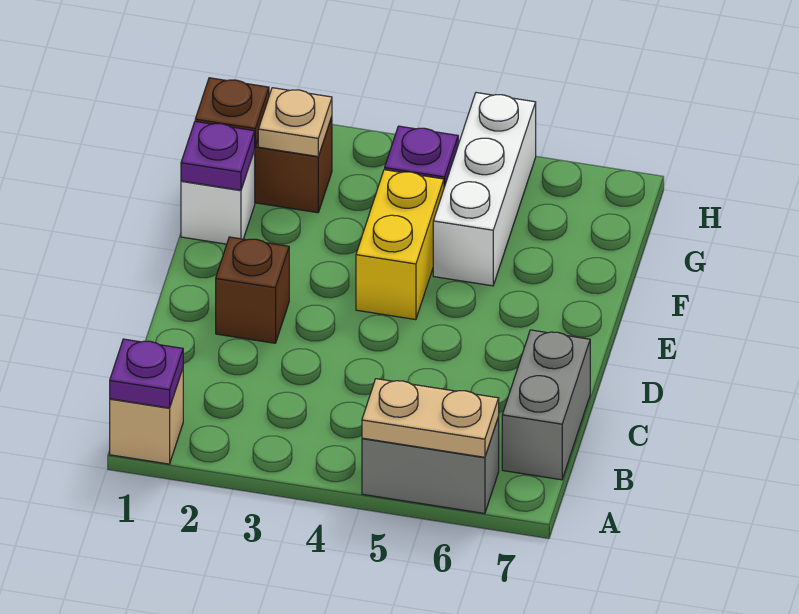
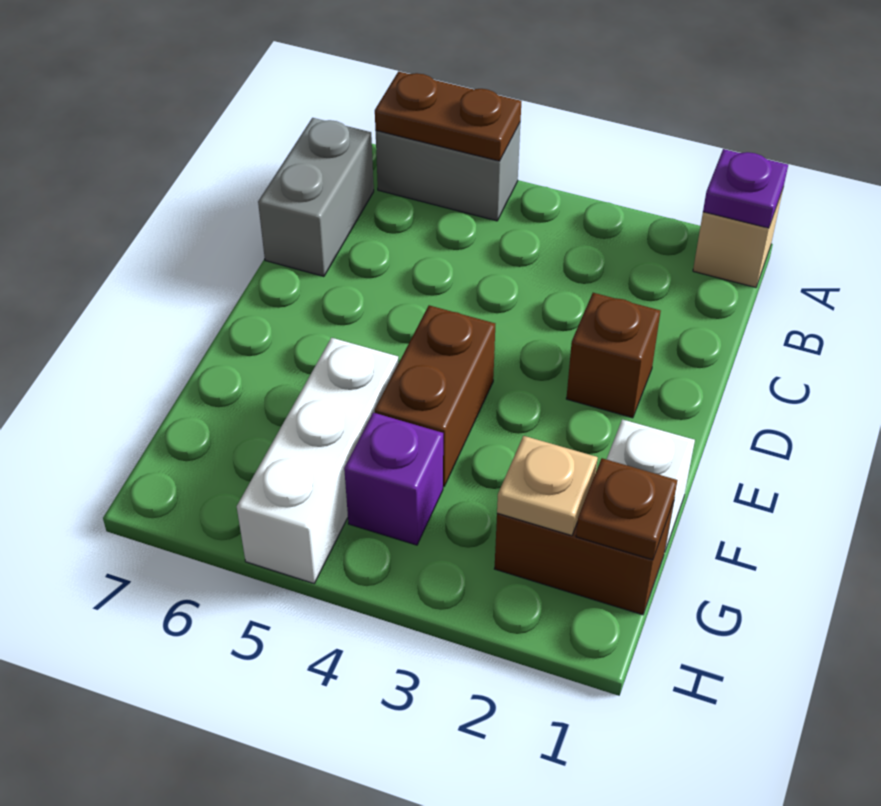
tan plate A5:A6 level 2 -> brown plate A5:A6 level 2
yellow brick E4:F4 level 1 -> brown brick E4:F4 level 1
purple plate F1 level 2 -> none

